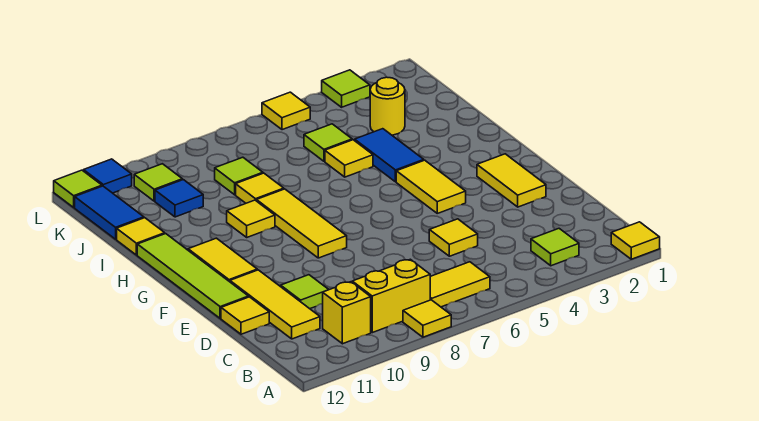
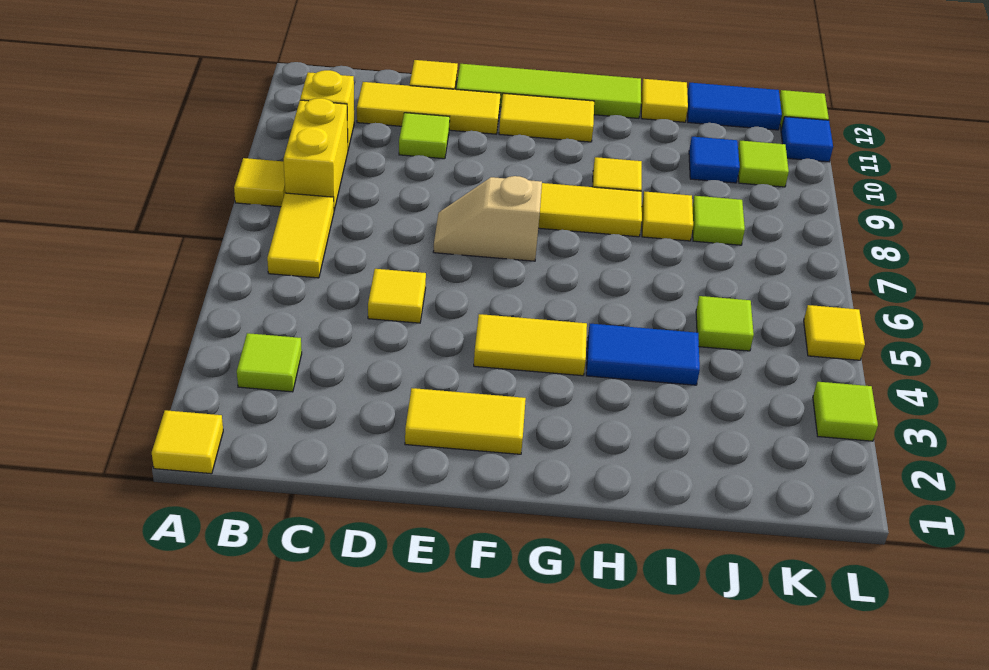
none -> tan slope E7:F7 level 1 top F
yellow tile I5 level 1 -> none
yellow round brick J3 level 1 -> none

